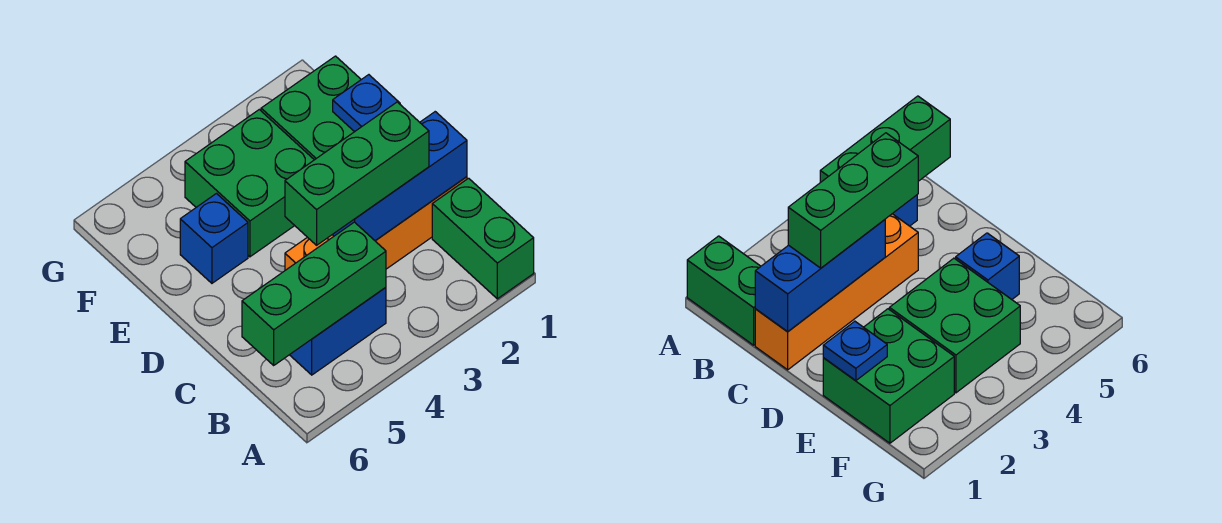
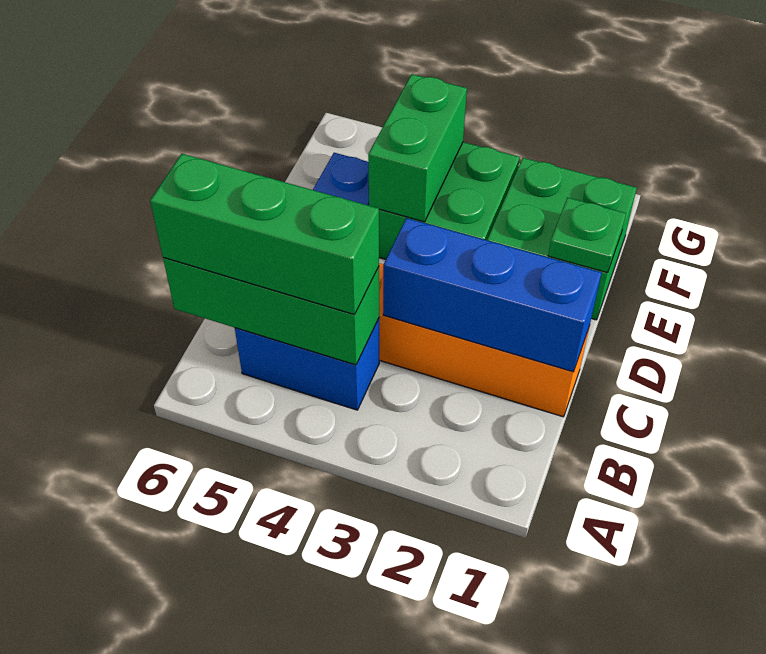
green brick A1:B1 level 1 -> green brick E4:F4 level 2
green brick C2:C4 level 3 -> green brick B4:B6 level 3
blue plate E1 level 2 -> green plate E1 level 2

